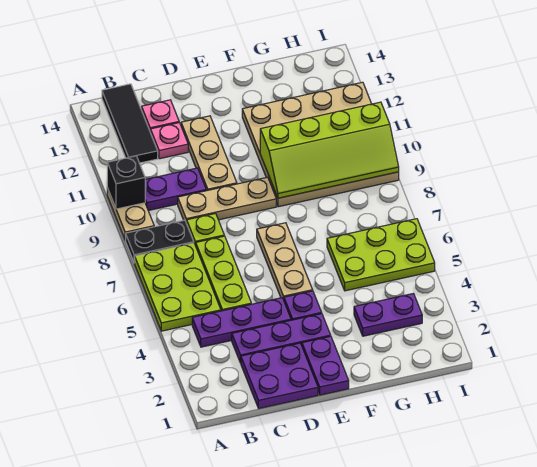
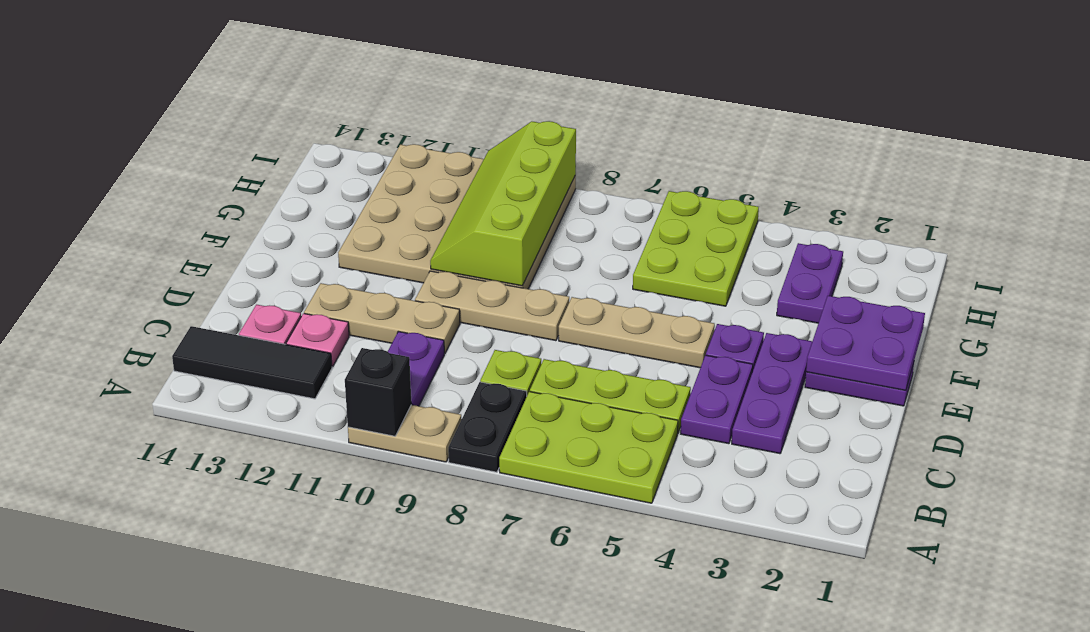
purple plate B4:D4 level 1 -> purple plate C4:D4 level 1
purple plate C1:D2 level 1 -> purple plate E1:F2 level 2
tan plate C9:E9 level 1 -> tan plate E8:E10 level 1
lime slope F9:I10 level 2 top 10 -> lime slope F9:I10 level 2 top 9

